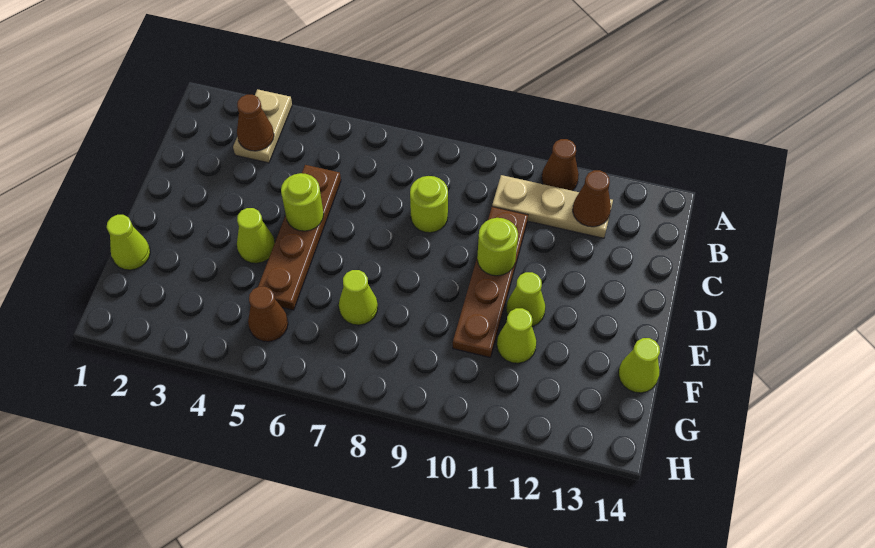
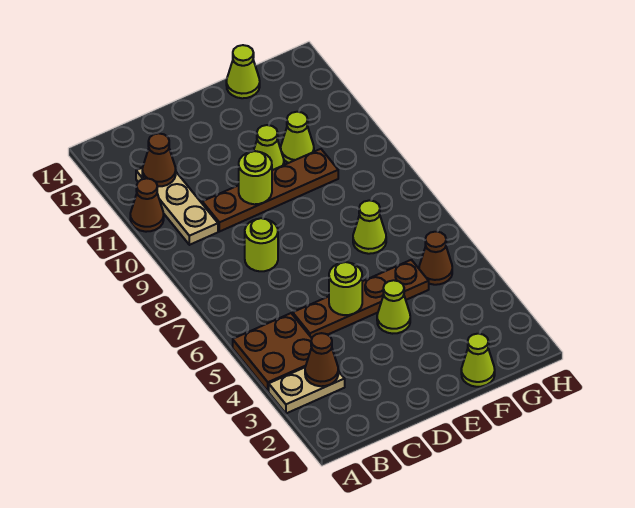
none -> brown plate A4:B5 level 1

